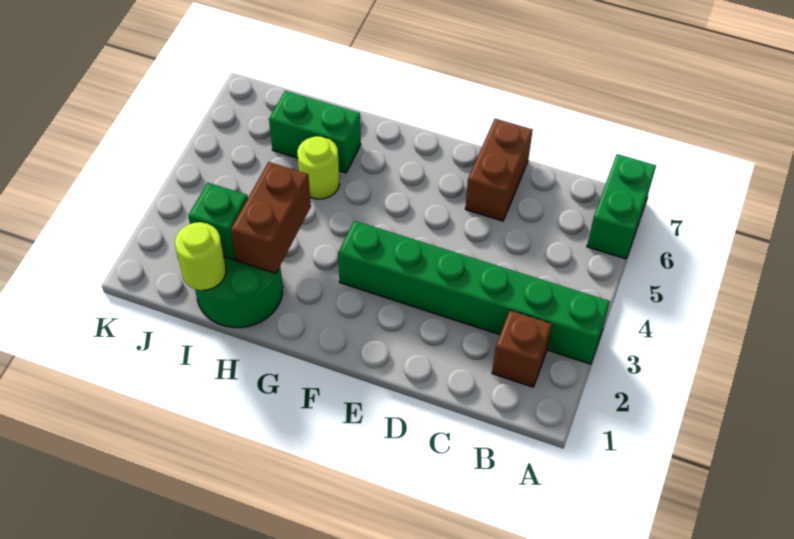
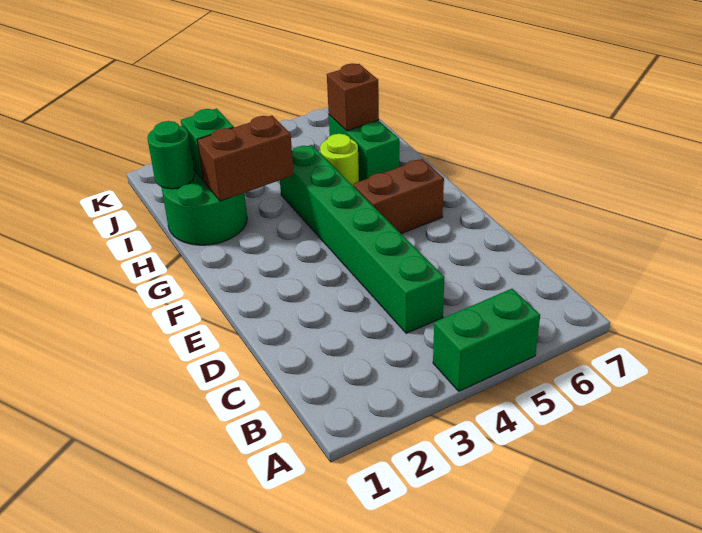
green brick A3:F3 level 1 -> green brick C4:H4 level 1
green brick A6:A7 level 1 -> green brick A4:A5 level 1
brown brick B2 level 1 -> brown brick I6 level 2
brown brick D6:D7 level 1 -> brown brick F5:F6 level 1
lime round brick I1 level 2 -> green round brick I1 level 2

